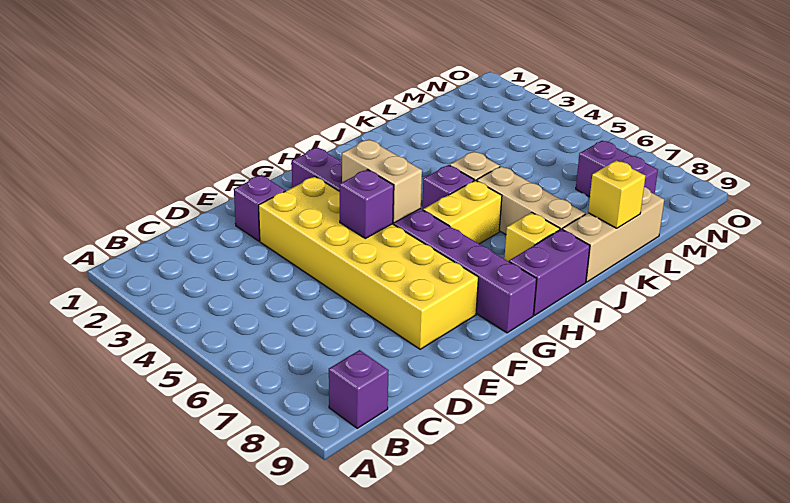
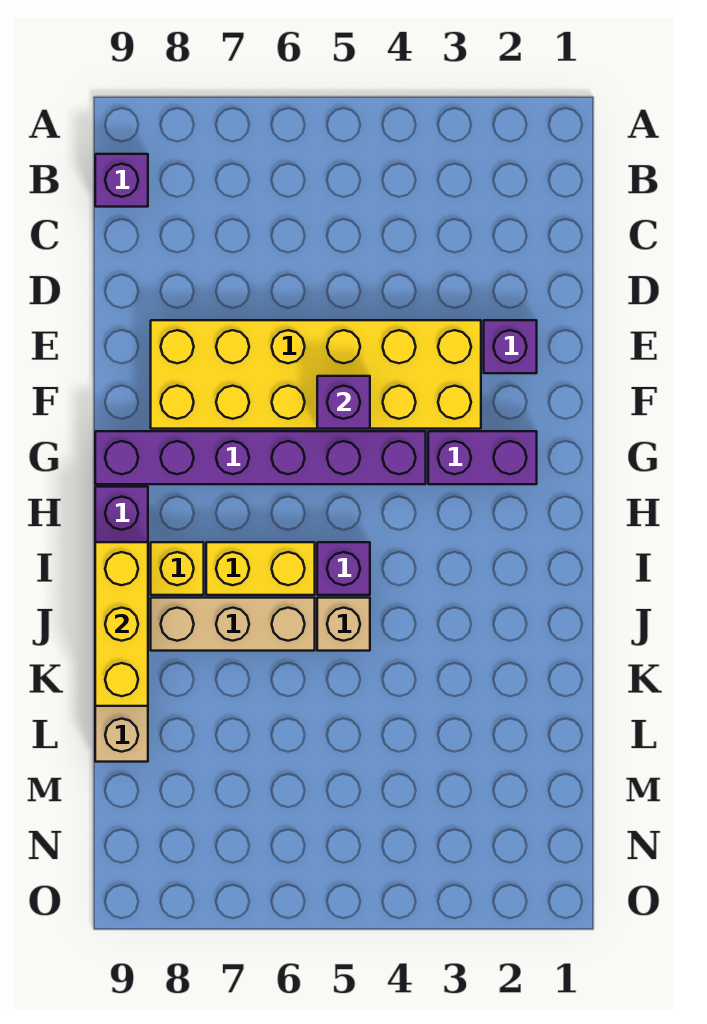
tan brick G4:G5 level 2 -> none
yellow brick H6:I6 level 1 -> yellow brick I6:I7 level 1
yellow brick K9 level 2 -> yellow brick I9:K9 level 2
purple brick M7:M8 level 1 -> none

